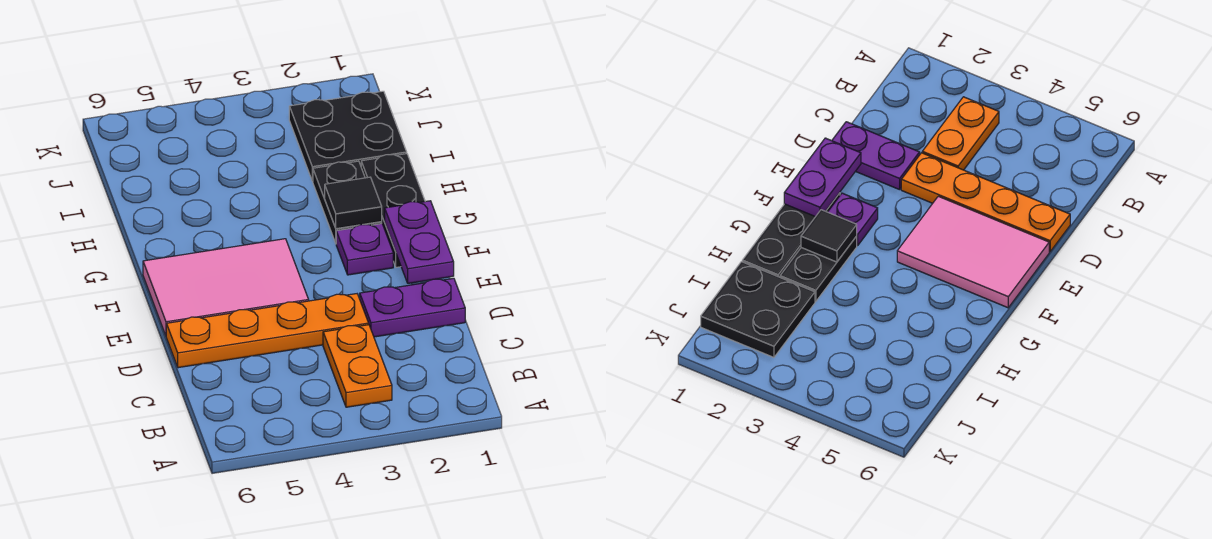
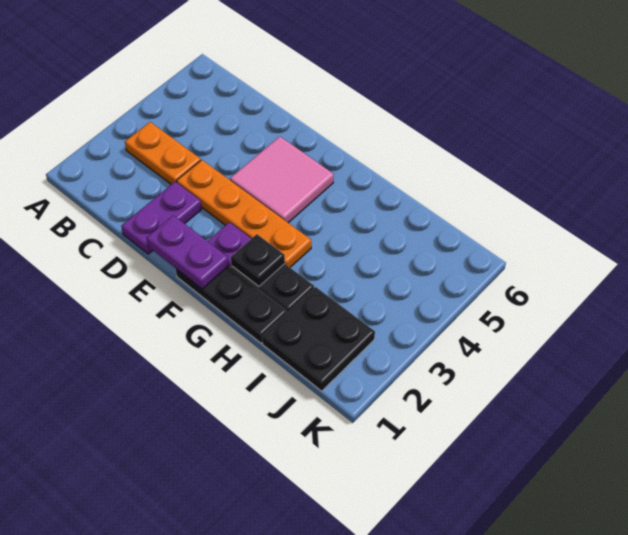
orange plate D3:D6 level 1 -> orange plate D3:G3 level 1
pink tile E4:F6 level 1 -> pink tile E4:F5 level 1
black tile G2 level 2 -> black plate G2 level 2

